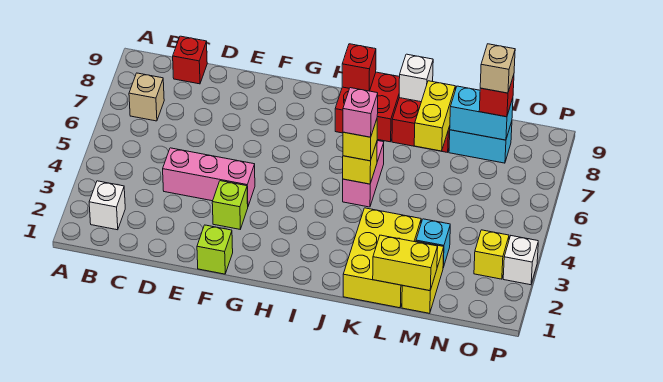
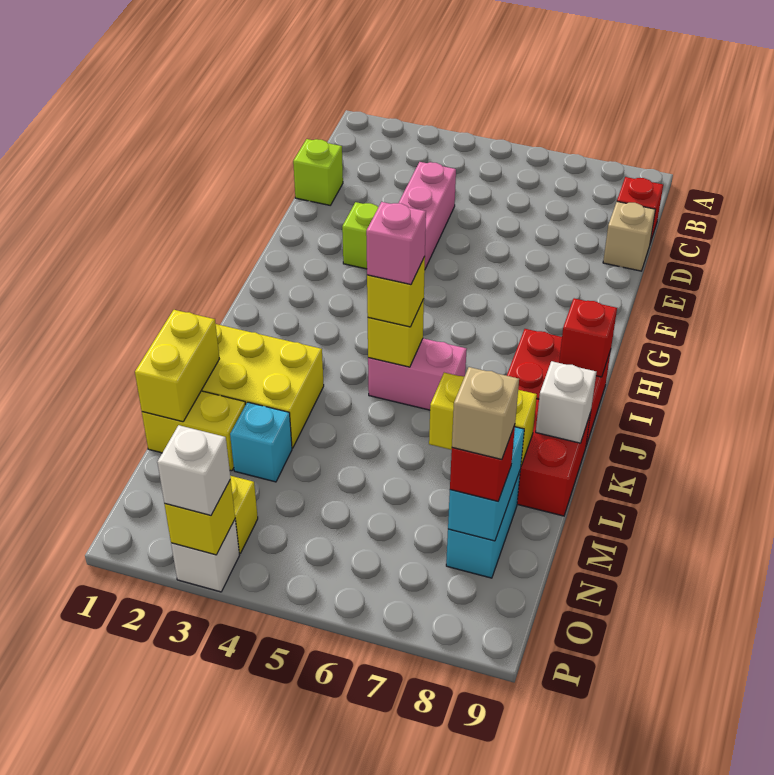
white brick B2 level 1 -> white brick P3 level 3
tan brick B7 level 1 -> tan brick D9 level 1
lime brick F1 level 1 -> lime brick D1 level 1
none -> yellow brick P3 level 2

